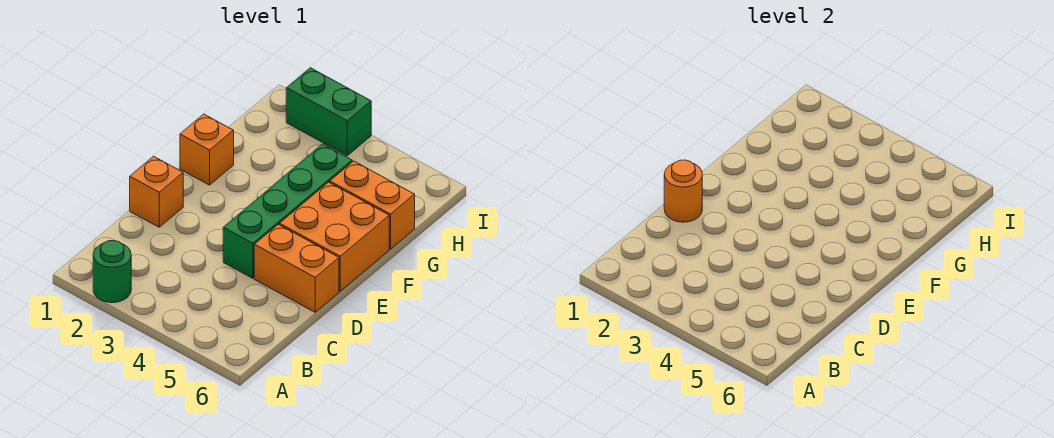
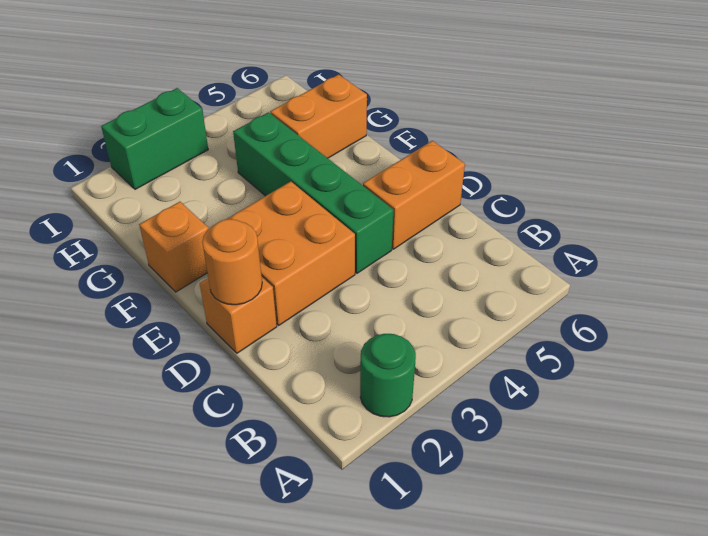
orange brick E5:F6 level 1 -> orange brick D2:E3 level 1

